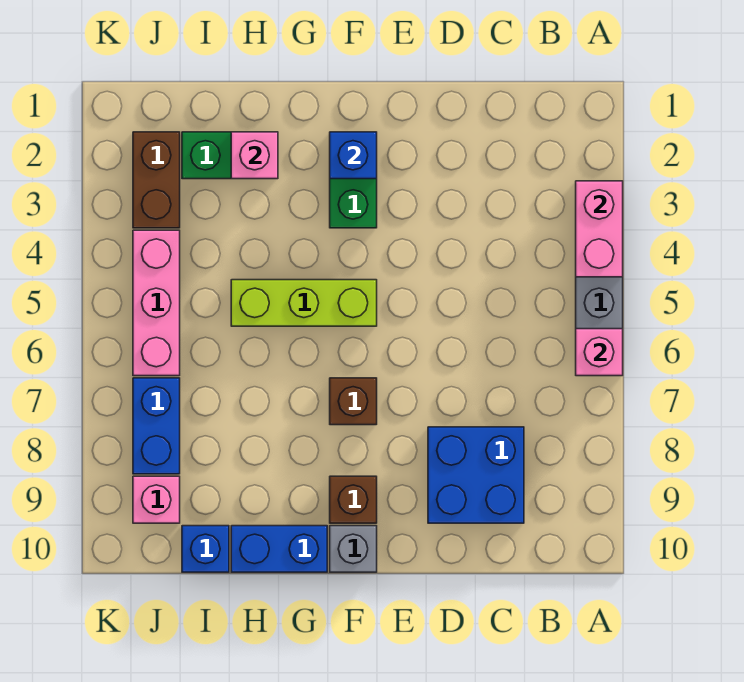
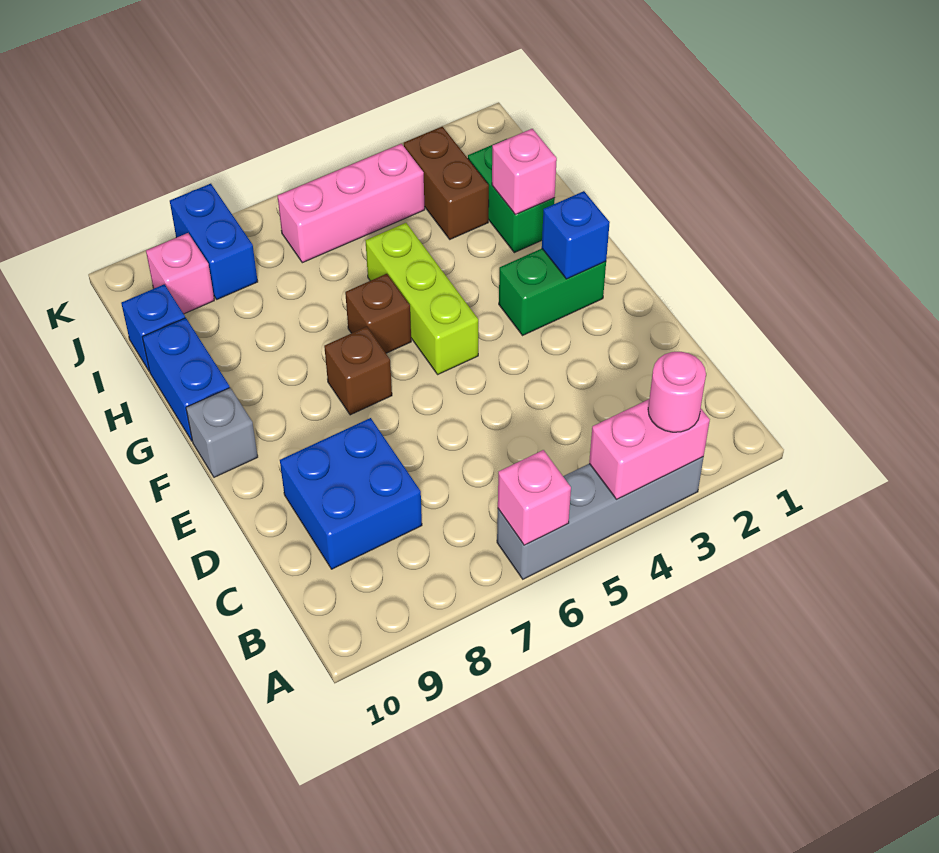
none -> pink round brick A3 level 3
brown brick F9 level 1 -> brown brick G6 level 1
brown brick J2:J3 level 1 -> brown brick I3:J3 level 1
blue brick J7:J8 level 1 -> blue brick J8:K8 level 1

